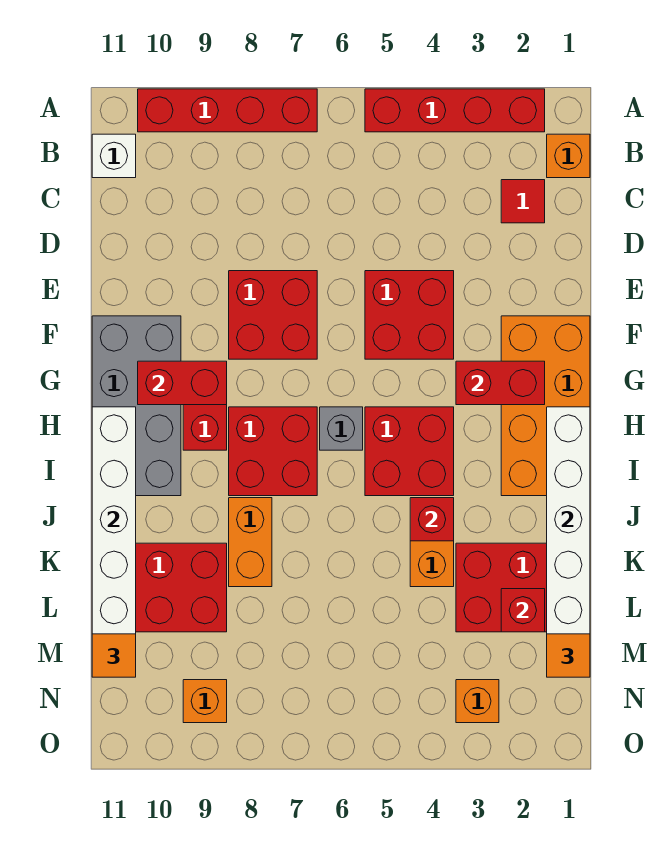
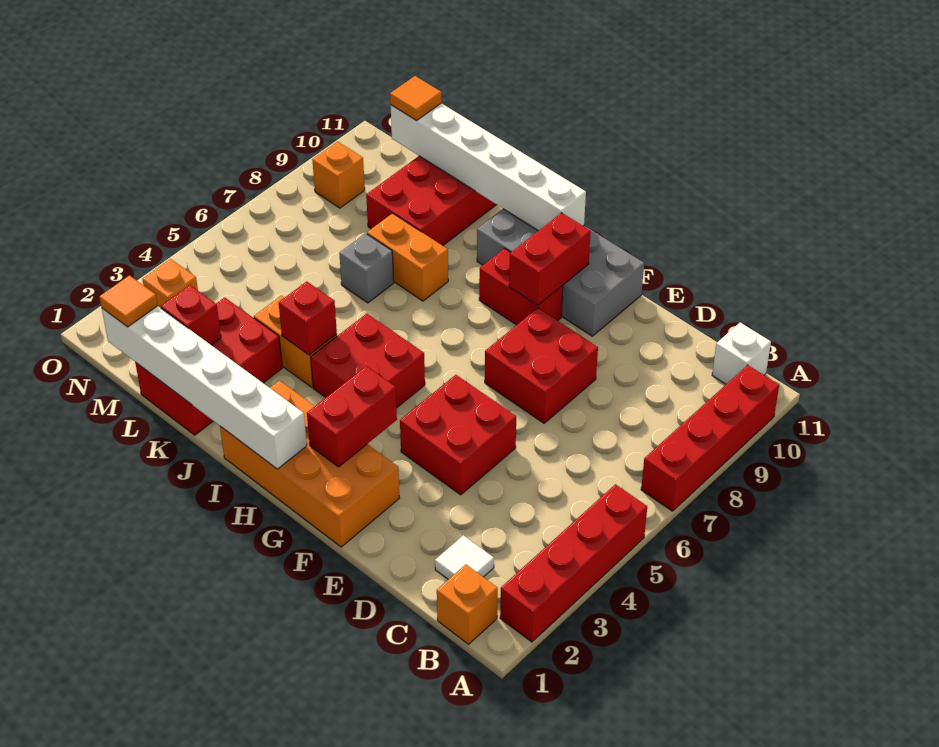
red tile C2 level 1 -> white tile C2 level 1
grey brick H6 level 1 -> grey brick K7 level 1
red brick H7:I8 level 1 -> none

